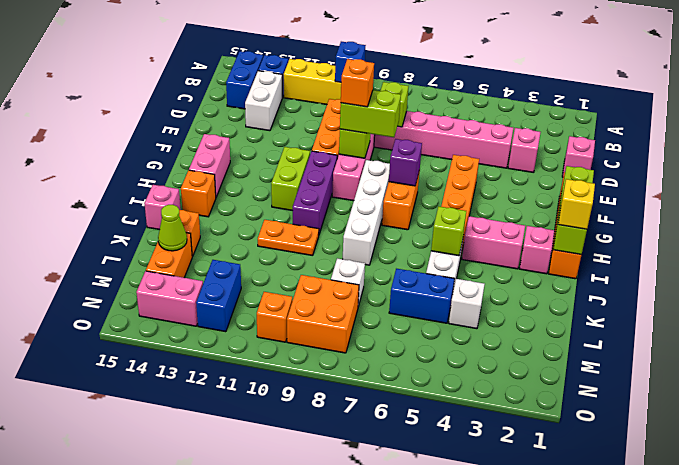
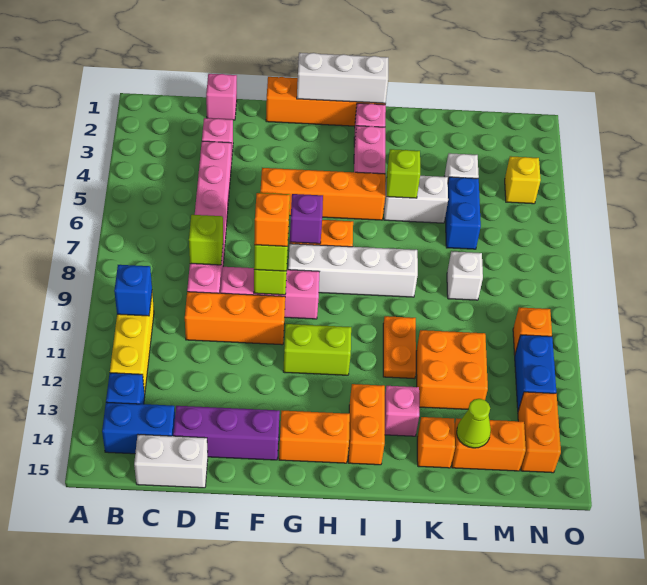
white brick C13:D13 level 1 -> white brick C15:D15 level 1
lime brick G1:I1 level 2 -> white brick G1:I1 level 2
purple brick G10:I10 level 1 -> purple brick D14:F14 level 1
pink brick G14:H14 level 1 -> orange brick G14:H14 level 1
yellow brick I1 level 3 -> yellow brick N4 level 1
orange brick I14 level 1 -> orange brick I13:I14 level 1
pink brick J15 level 1 -> pink brick J13 level 1
orange brick M8:N9 level 1 -> orange brick K11:L12 level 1
blue brick M12:N12 level 1 -> blue brick N11:N12 level 1
pink brick N13:N14 level 1 -> orange brick N13:N14 level 1

